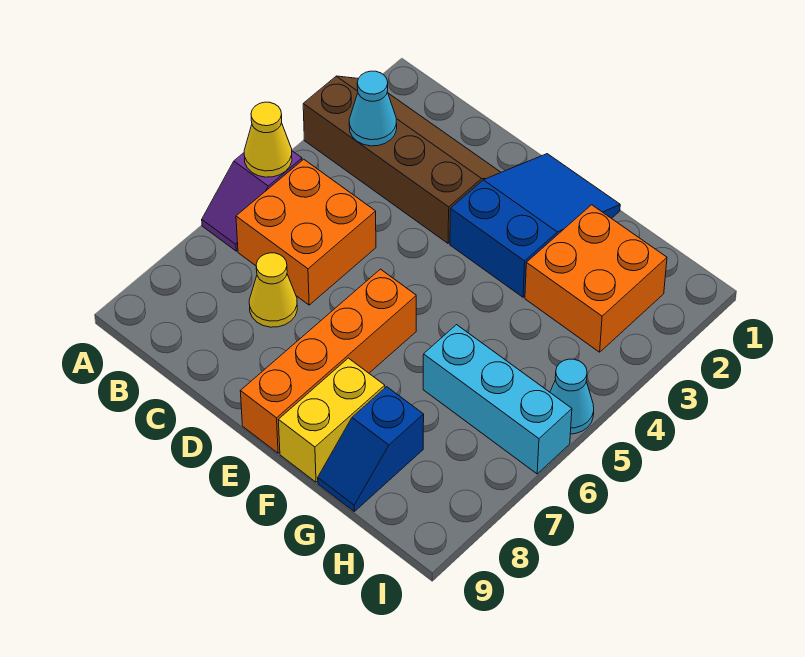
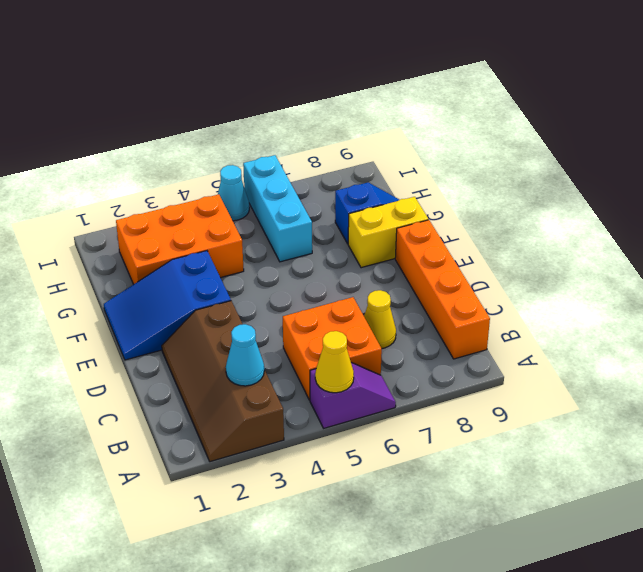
orange brick E6:E9 level 1 -> orange brick B9:E9 level 1
orange brick G2:H3 level 1 -> orange brick G2:H4 level 1

